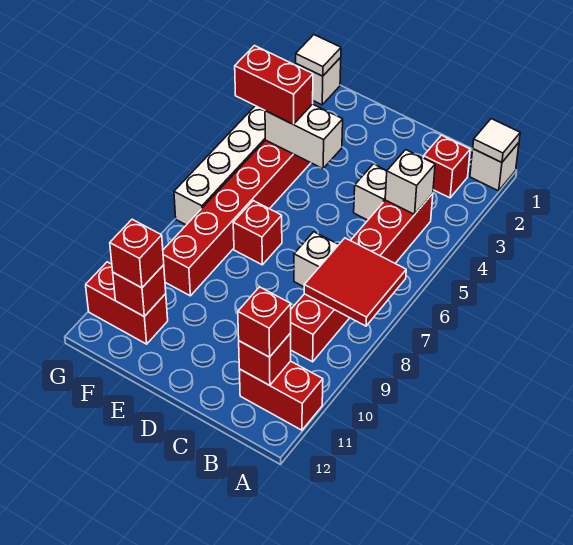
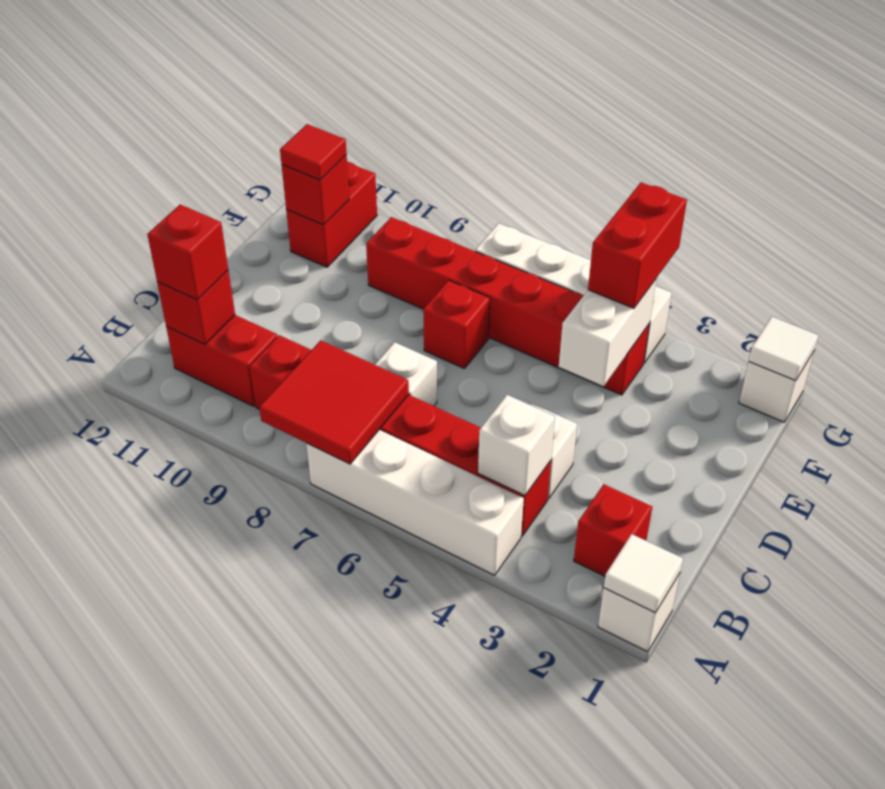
none -> white brick A4:A7 level 1
red brick A11:B11 level 1 -> red brick B10:B11 level 1
red brick F11 level 3 -> red tile F11 level 3

